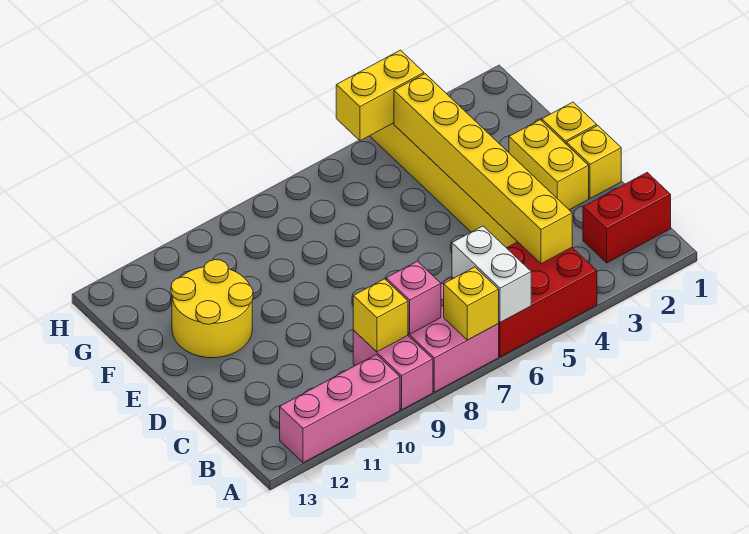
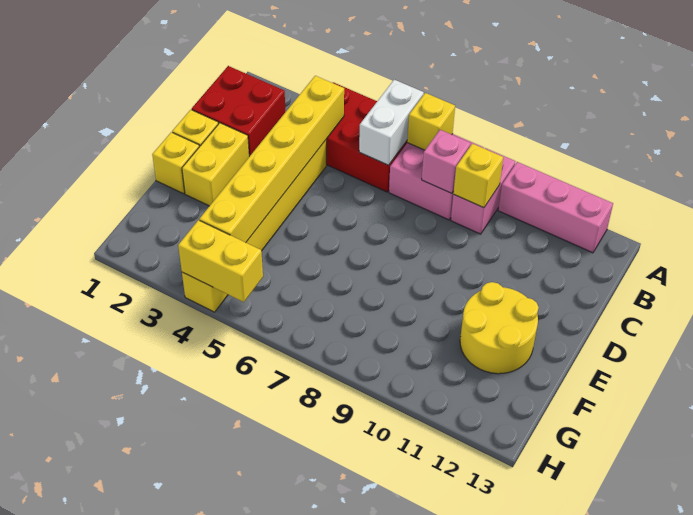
red brick B1:B2 level 1 -> red brick B1:C2 level 1

